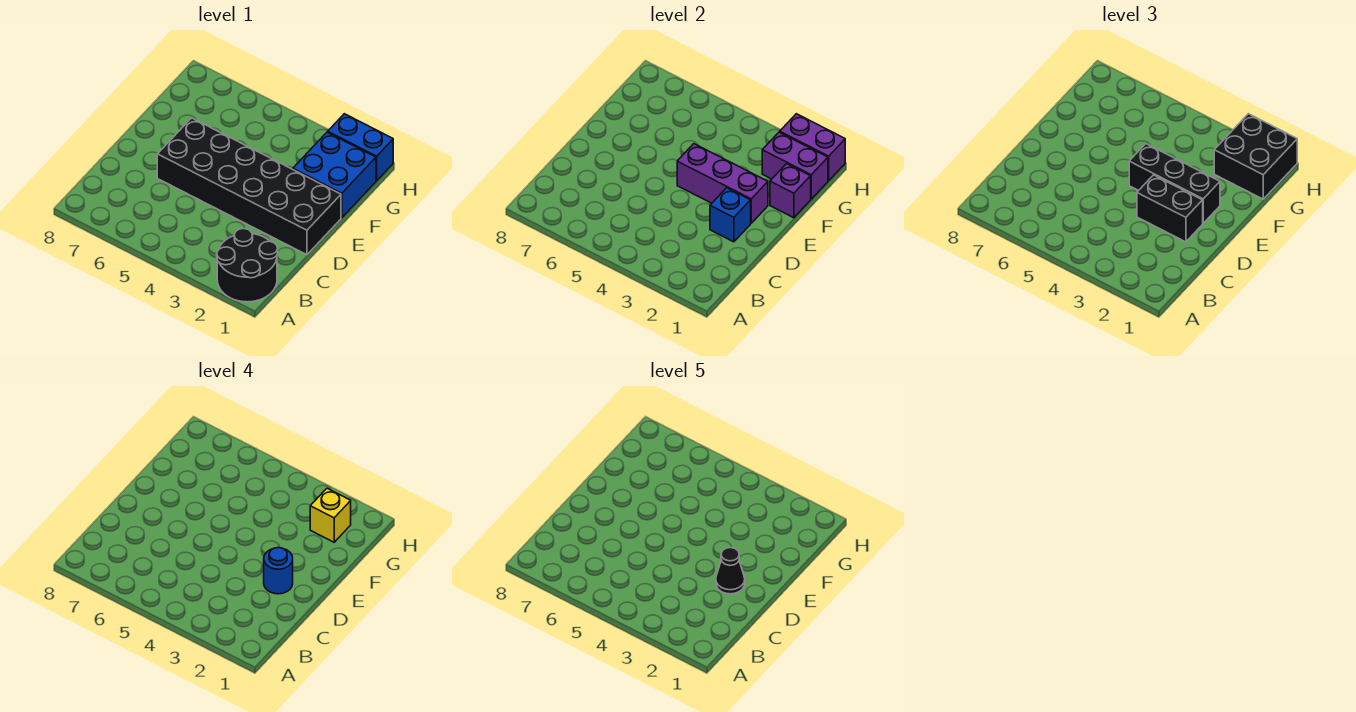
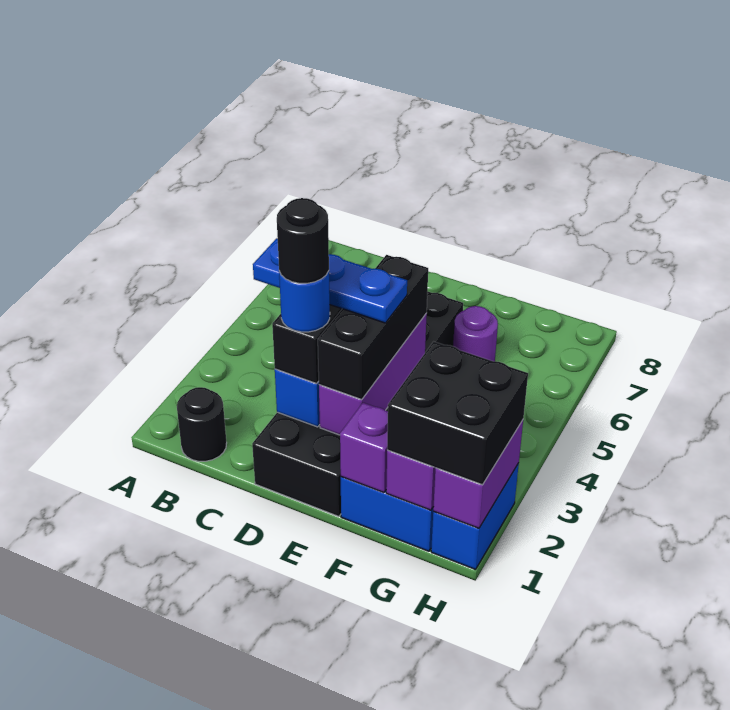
black round brick A1:B2 level 1 -> black round brick B1 level 1
none -> blue plate C3:E3 level 4
black cone D2 level 5 -> black round brick D2 level 5
none -> purple round brick F6 level 1
yellow brick G2 level 4 -> none

